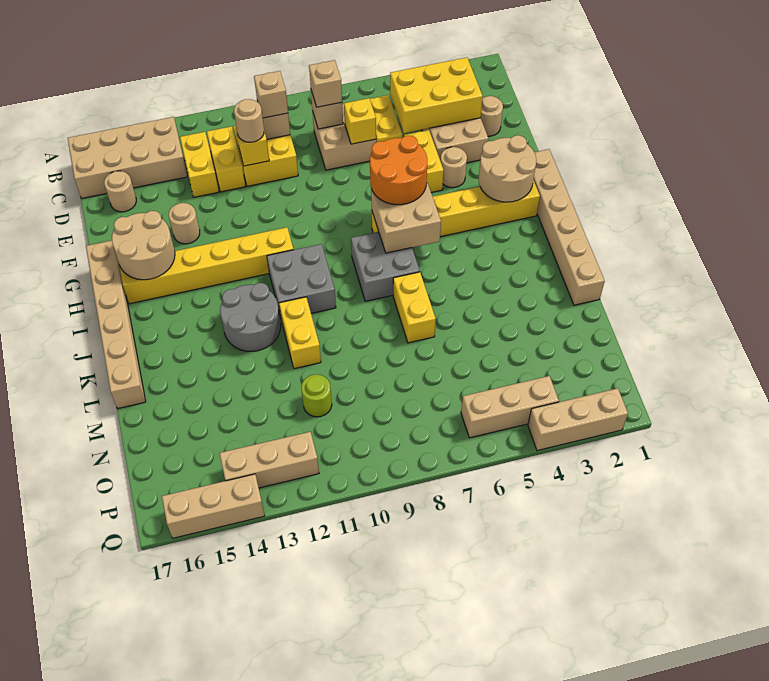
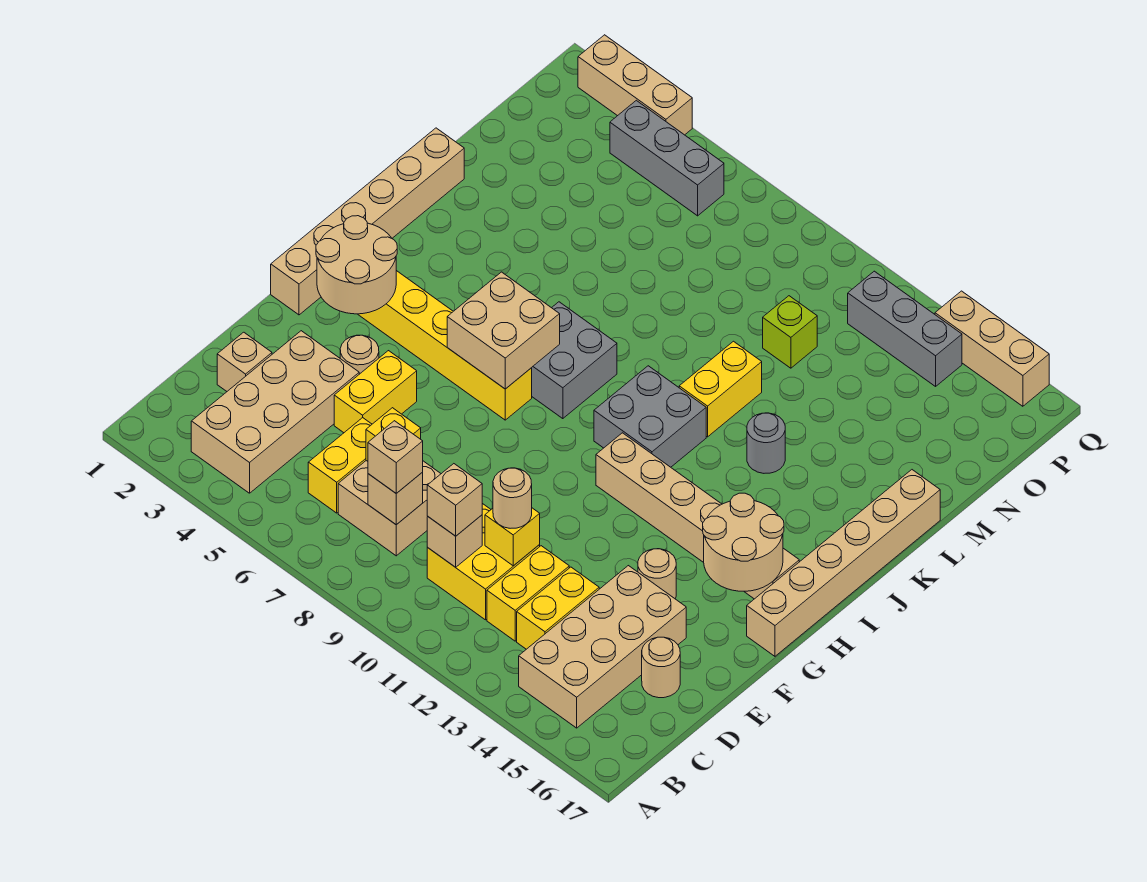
tan brick B14:C17 level 1 -> tan brick B14:E15 level 1
yellow brick C3:D5 level 2 -> none
tan round brick D2 level 1 -> tan brick D2 level 1
orange round brick G6:H7 level 3 -> none
yellow brick H11:H16 level 1 -> tan brick H11:H16 level 1
grey round brick J12:K13 level 1 -> grey round brick K13 level 1
yellow brick K7:L7 level 1 -> none
lime round brick N11 level 1 -> lime brick N11 level 1
tan brick P4:P6 level 1 -> grey brick P4:P6 level 1
tan brick P12:P14 level 1 -> grey brick P12:P14 level 1

